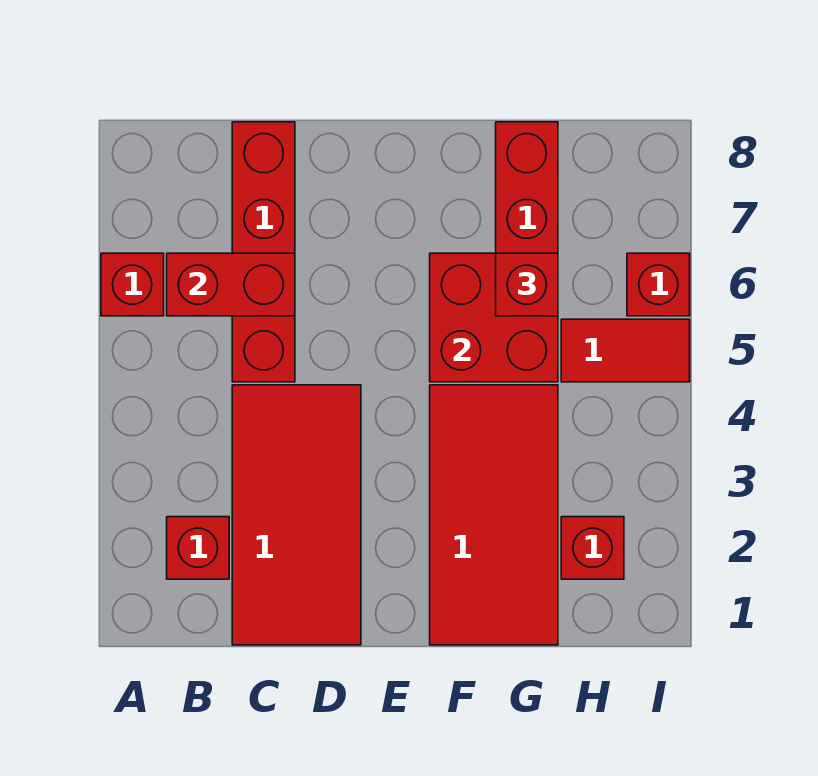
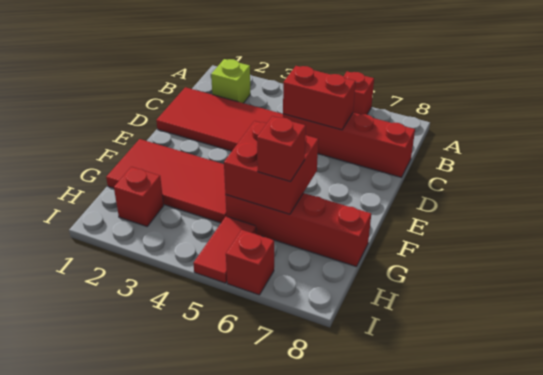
red brick B2 level 1 -> lime brick B2 level 1
red brick B6:C6 level 2 -> red brick C5:C6 level 2

